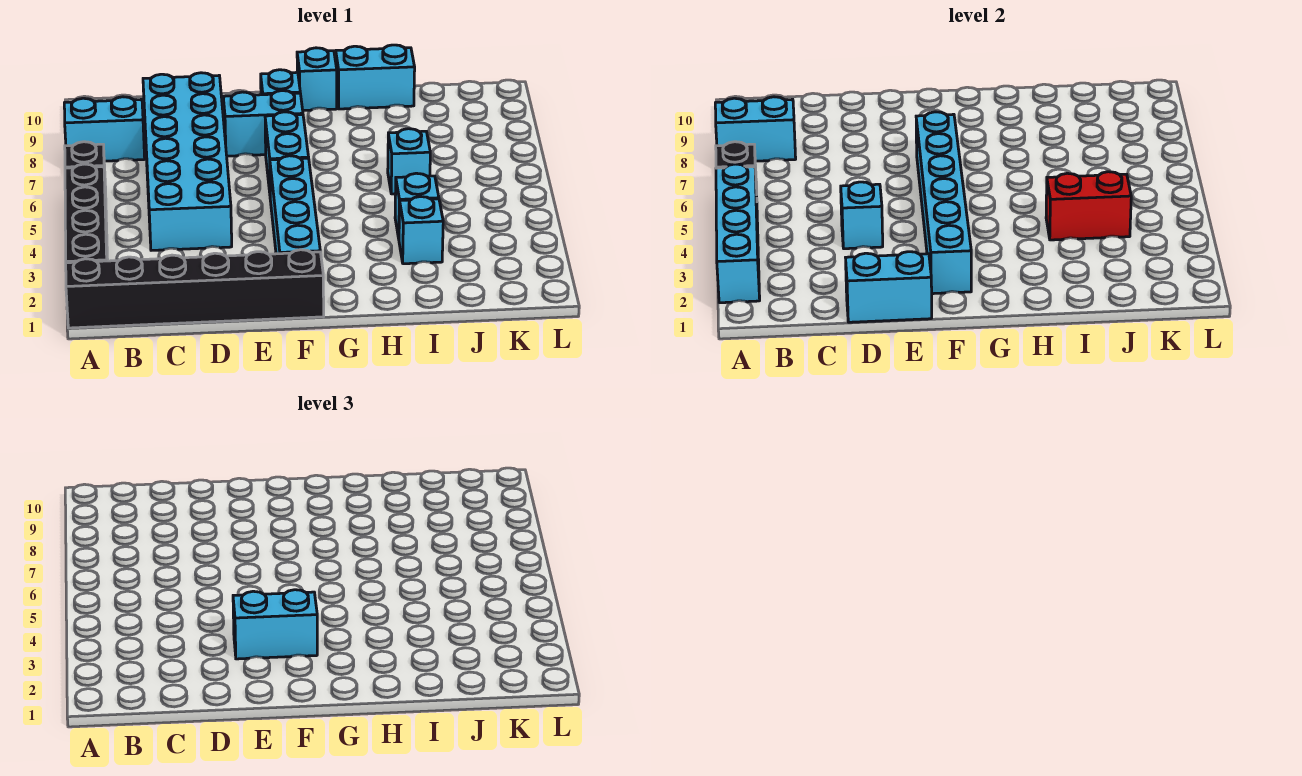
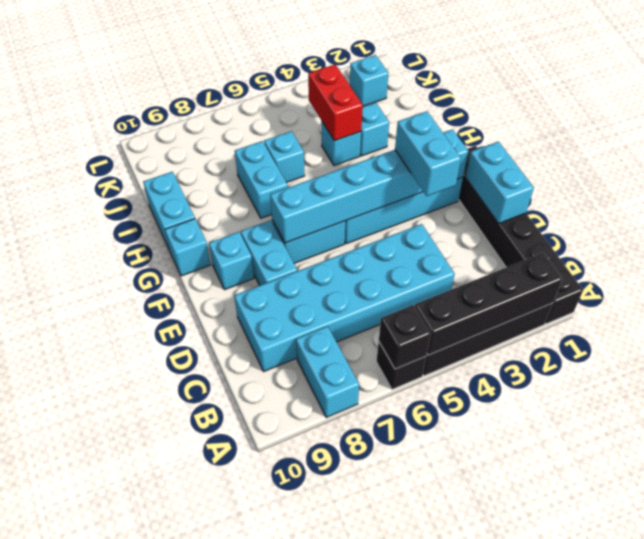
cyan brick A2:A5 level 2 -> black brick A2:A5 level 2
cyan brick A8:B8 level 2 -> cyan brick H7:I7 level 1
cyan brick D4 level 2 -> cyan brick K2 level 1

